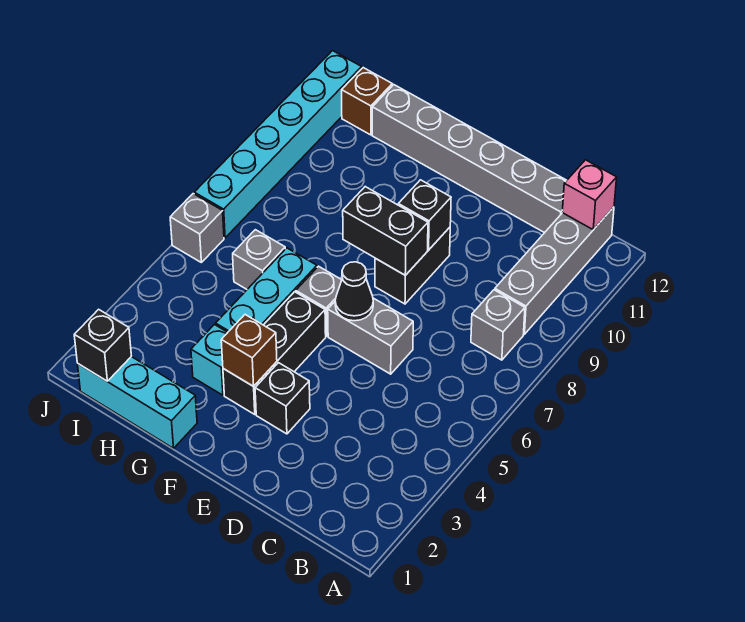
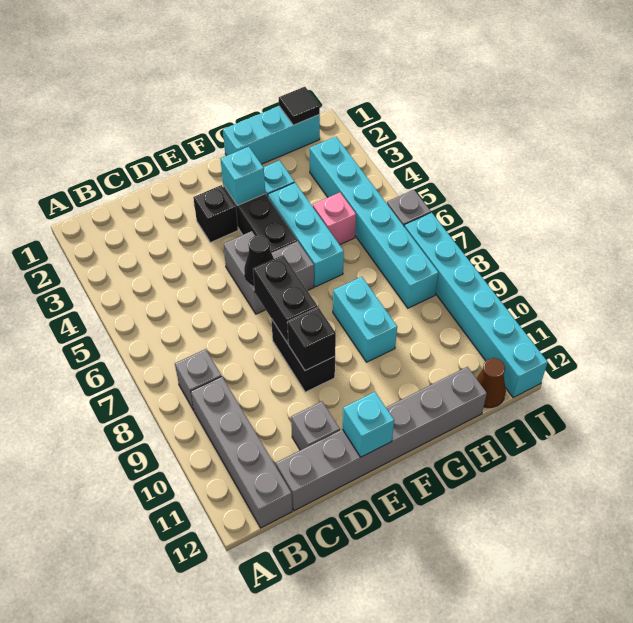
pink brick B12 level 2 -> pink brick H5 level 1
grey brick D6:E6 level 1 -> grey brick E5:E6 level 1
black brick E8:F8 level 2 -> black brick E7:E8 level 2
none -> cyan brick E12 level 2
brown brick F3 level 2 -> cyan brick F3 level 2
none -> cyan brick G8:G9 level 1
grey brick H6 level 1 -> grey brick D11 level 1
black brick I1 level 2 -> black tile I1 level 2
none -> cyan brick I3:I8 level 1
brown brick I12 level 1 -> brown cone I12 level 1

